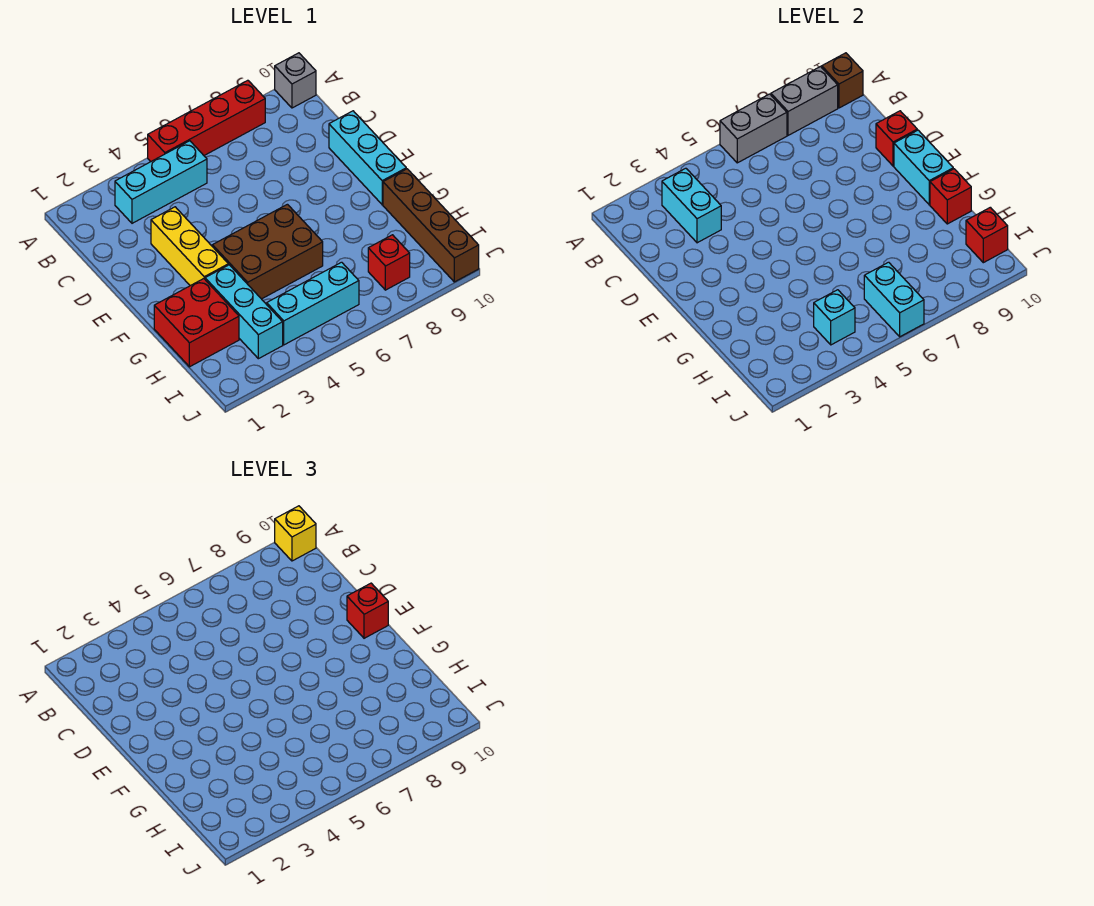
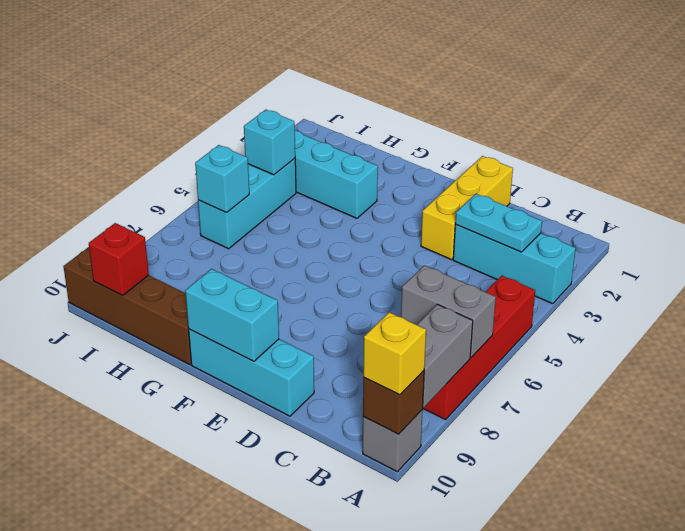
grey brick A6:A7 level 2 -> grey brick A7:B7 level 2
cyan brick B3:B5 level 1 -> cyan brick A3:C3 level 1
cyan brick B3:C3 level 2 -> cyan plate B3:C3 level 2
yellow brick D3:F3 level 1 -> yellow brick D1:D3 level 1
red brick D10 level 2 -> none
red brick E10 level 3 -> none
brown brick F4:G6 level 1 -> none
red brick G1:H2 level 1 -> none
red brick G10 level 2 -> none
cyan brick I6:J6 level 2 -> cyan brick I6 level 2
red brick I8 level 1 -> none

